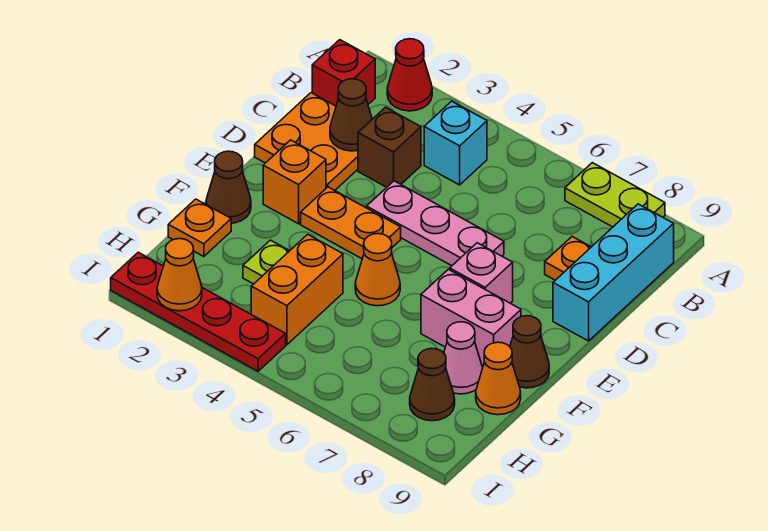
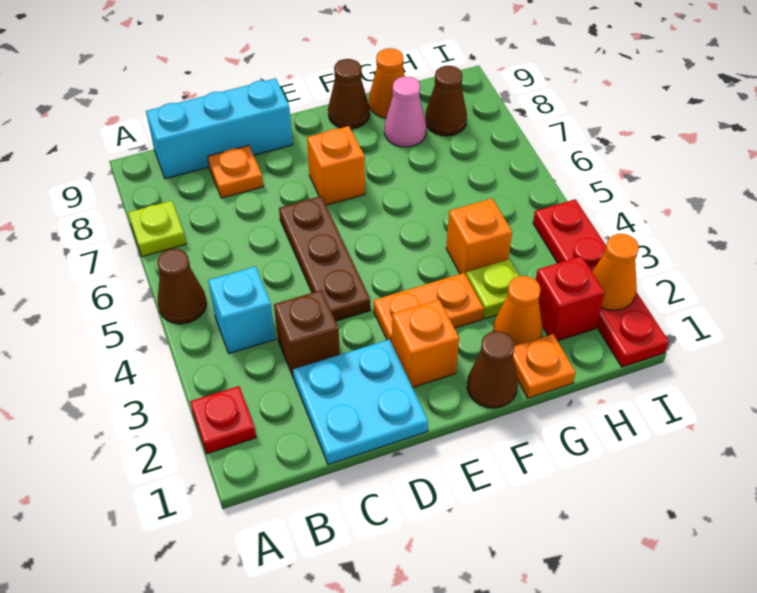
red cone A2 level 1 -> red plate A2 level 1
lime plate A7:A8 level 1 -> lime plate A7 level 1
red brick B1 level 1 -> red brick H2 level 1
orange plate C1:D2 level 1 -> cyan plate C1:D2 level 1
brown cone C2 level 2 -> brown cone A5 level 1
pink plate D4:D6 level 1 -> brown plate D4:D6 level 1
orange plate E3:E4 level 1 -> orange plate E3:F3 level 1
pink brick E7 level 1 -> orange brick E7 level 1
orange cone F5 level 1 -> orange cone G2 level 1
pink brick F7:F8 level 1 -> none
orange brick G4:H4 level 1 -> orange brick G4 level 1

